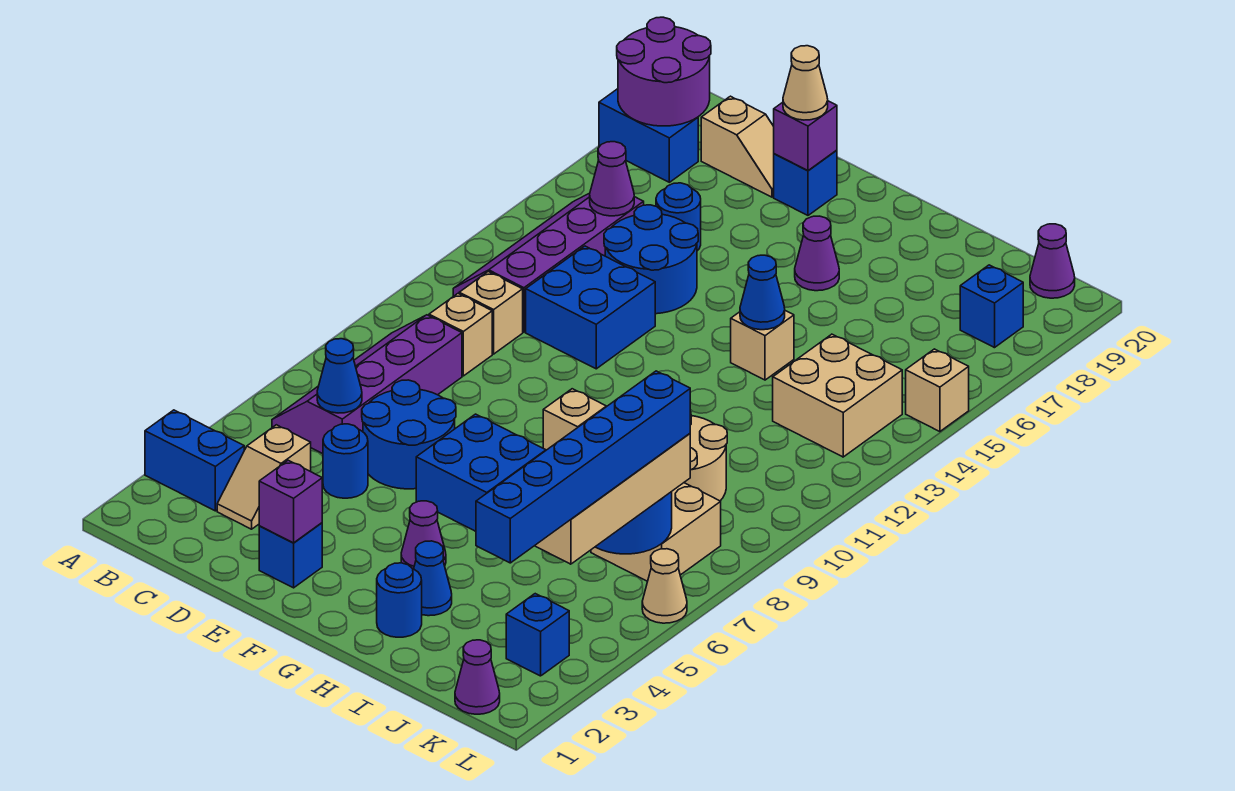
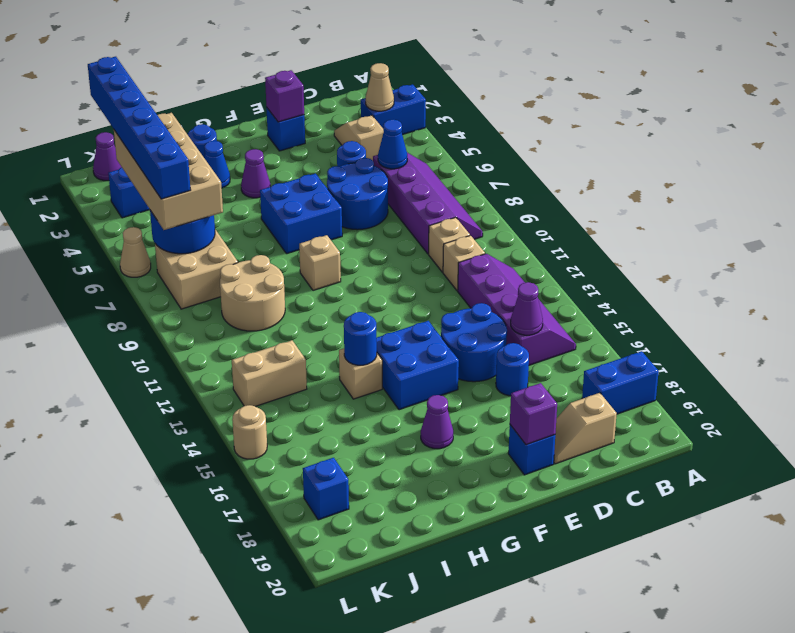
purple round brick A18:B19 level 2 -> none
blue brick D12:E13 level 1 -> blue brick F14:G15 level 1
tan cone E19 level 3 -> tan cone B3 level 2
blue cone H14 level 2 -> blue round brick H14 level 2
tan brick J13:K14 level 1 -> tan brick J13:K13 level 1
purple cone K20 level 1 -> none
tan brick L15 level 1 -> tan round brick L15 level 1

